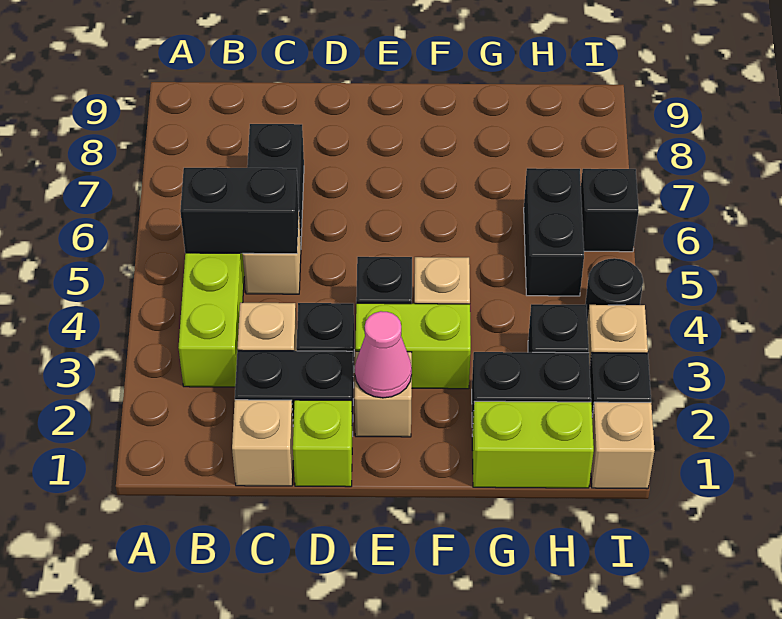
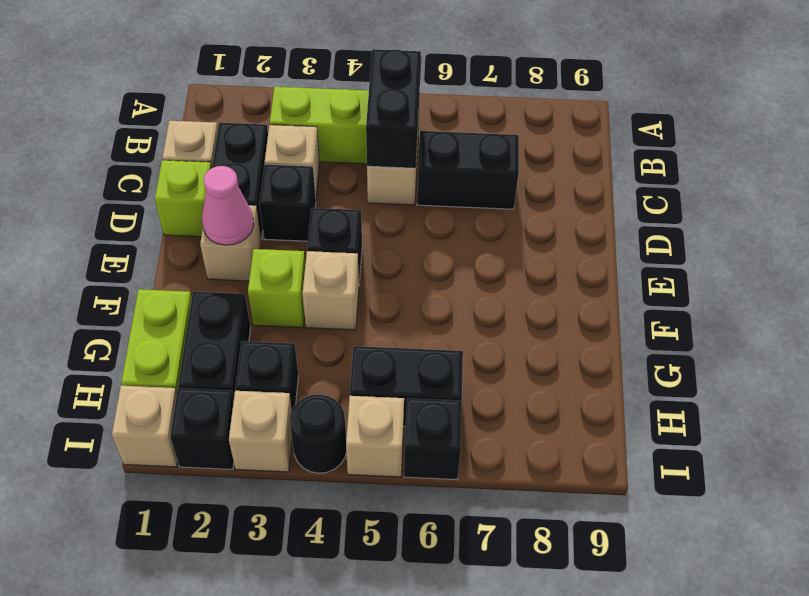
lime brick E3:F3 level 1 -> lime brick F3 level 1
none -> tan brick I5 level 1

